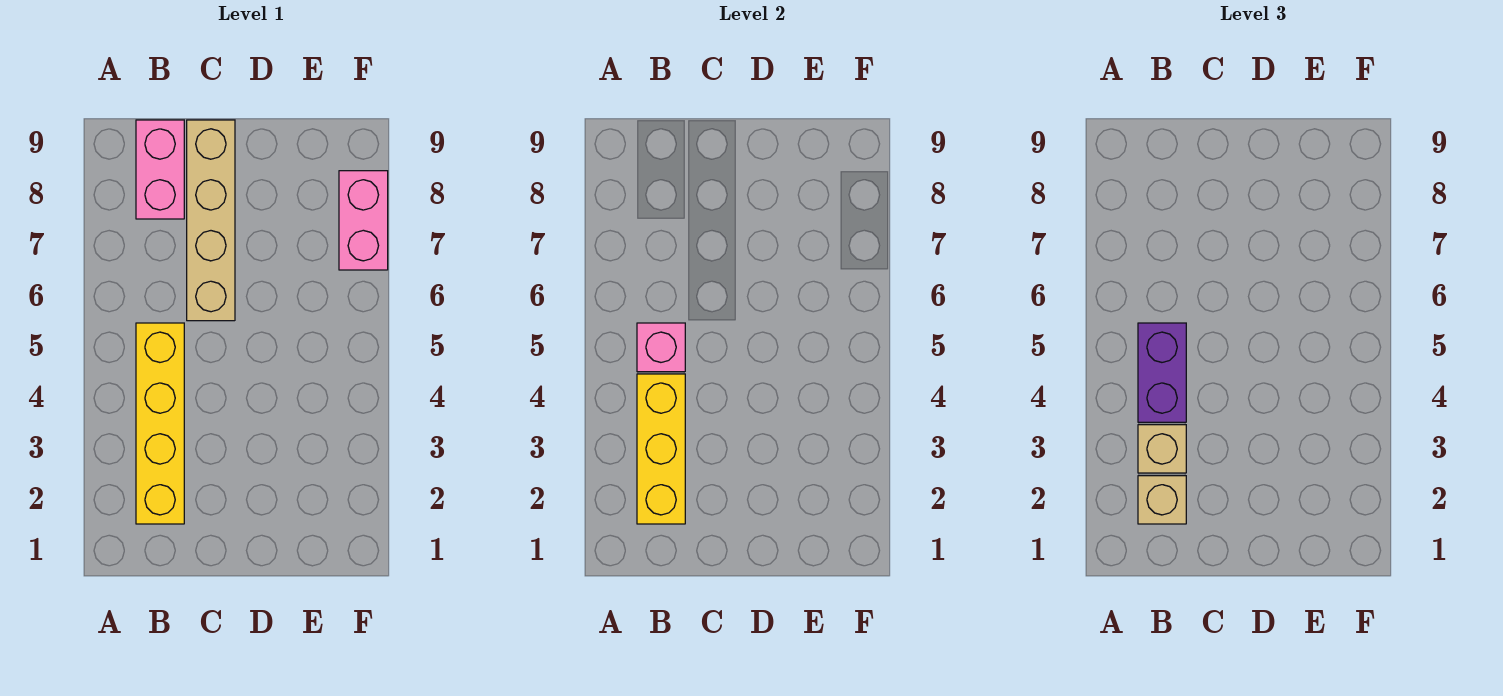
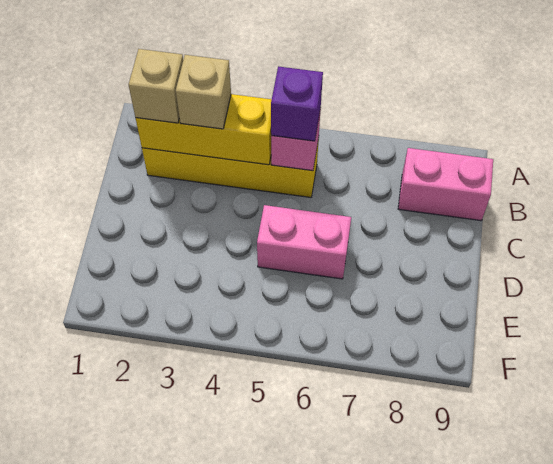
purple brick B4:B5 level 3 -> purple brick B5 level 3
tan brick C6:C9 level 1 -> none
pink brick F7:F8 level 1 -> pink brick D5:D6 level 1

